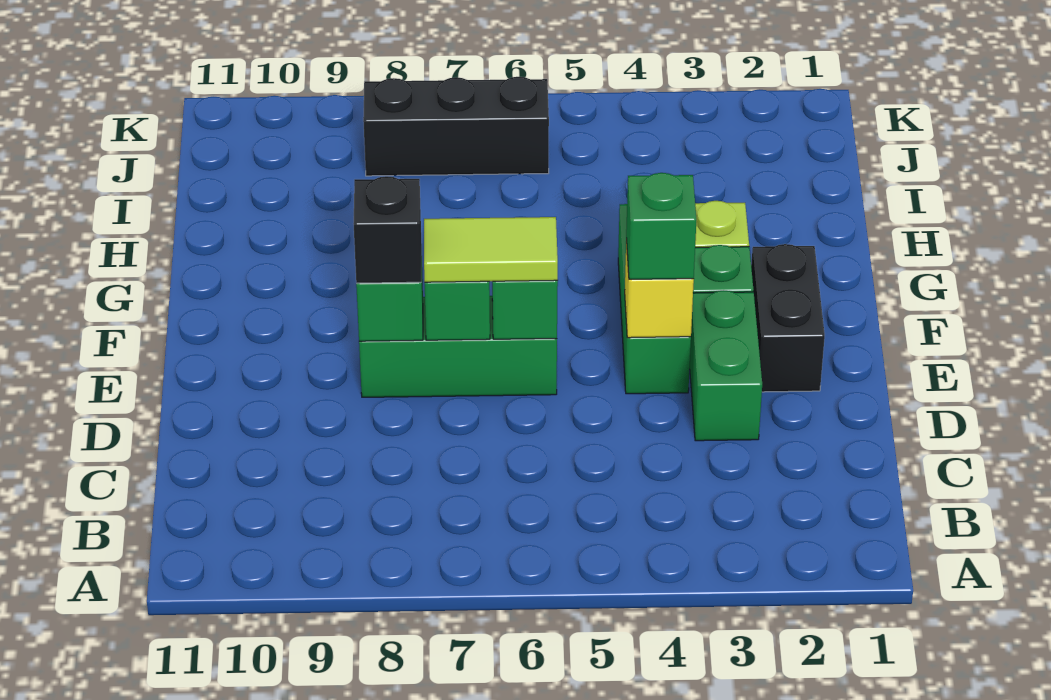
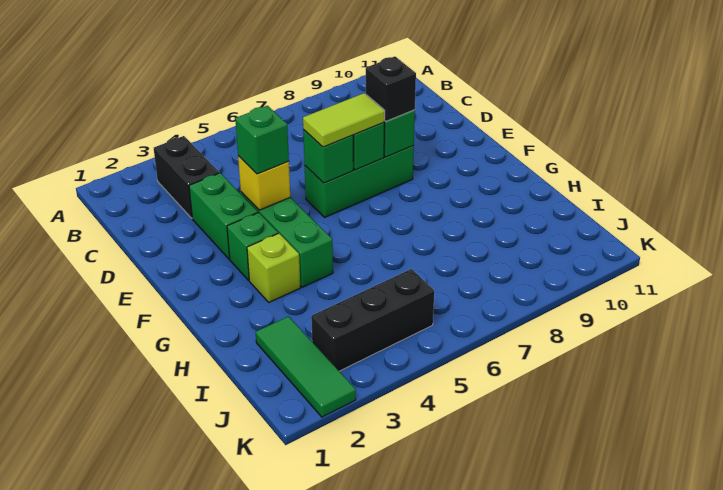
black brick E2:F2 level 1 -> black brick B3:C3 level 1
none -> green tile I2:K2 level 1
black brick J6:J8 level 1 -> black brick J3:J5 level 1

